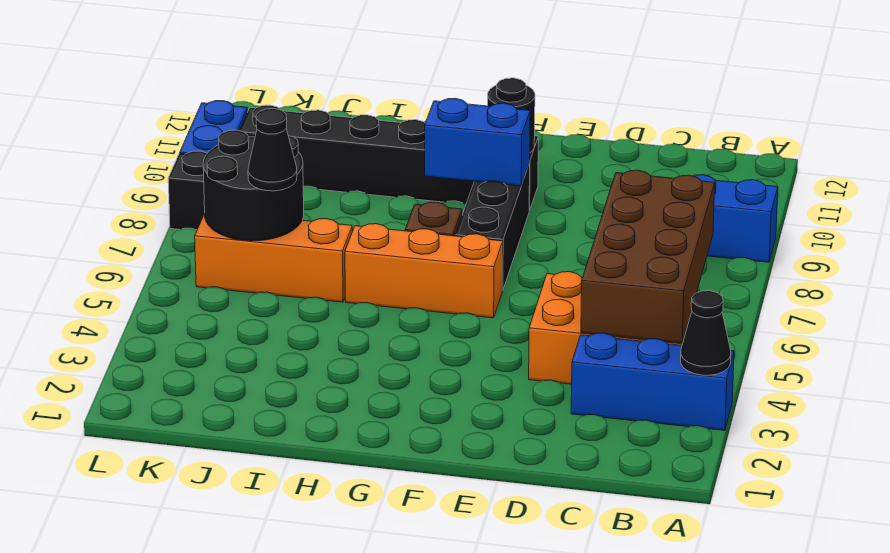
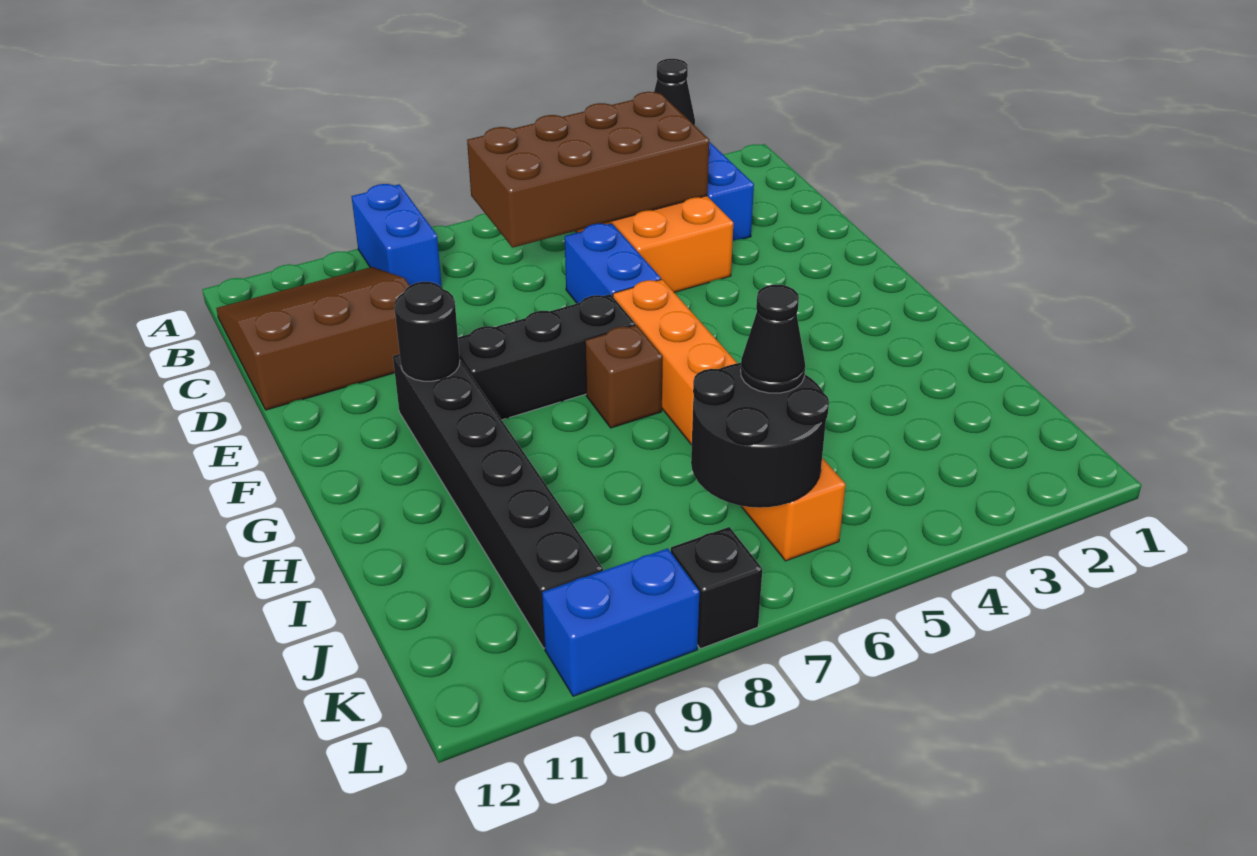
none -> brown slope B10:D12 level 1 top D
blue brick F9:G9 level 2 -> blue brick D6:E6 level 1

